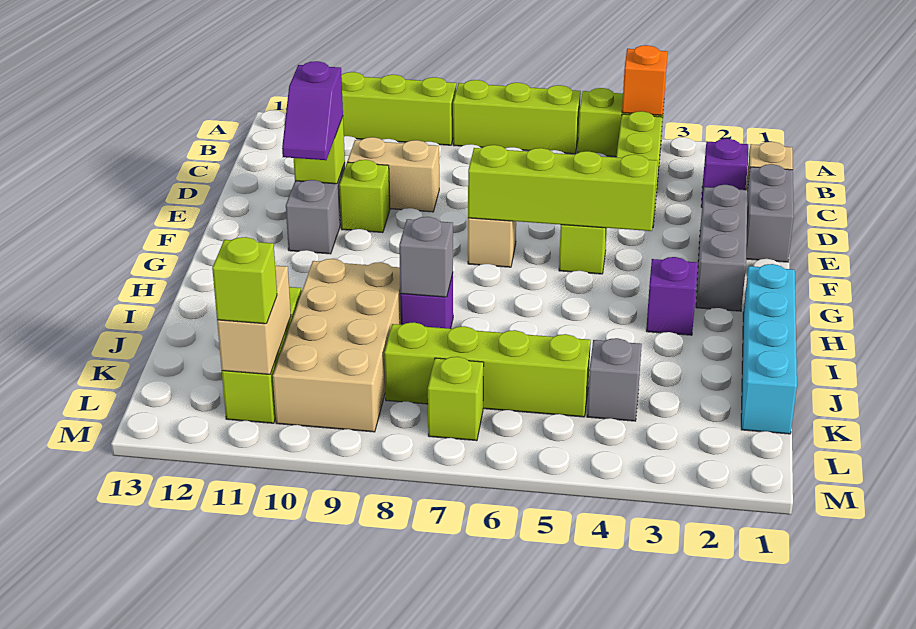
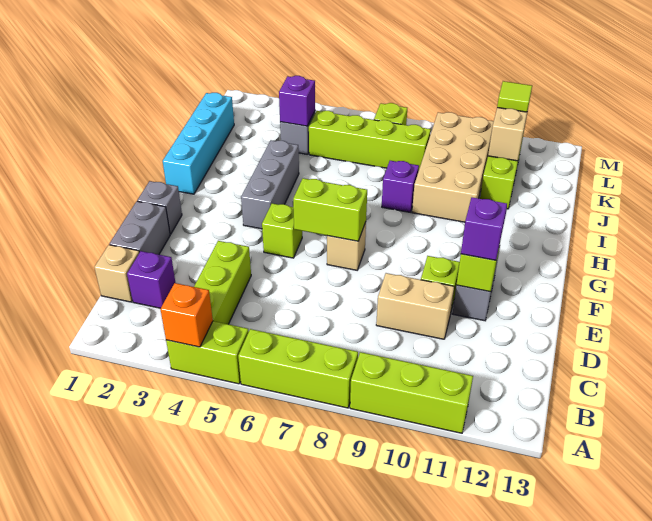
grey brick E2:G2 level 1 -> grey brick G4:I4 level 1
lime brick F4:F7 level 2 -> lime brick F6:F7 level 2
purple brick H3 level 1 -> purple brick K4 level 2
grey brick I8 level 2 -> grey brick F1 level 1
lime brick L11 level 3 -> lime tile L11 level 3

